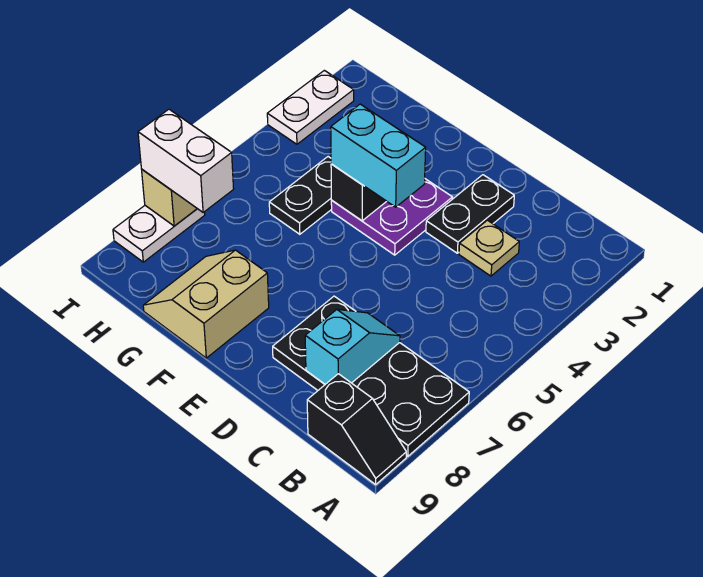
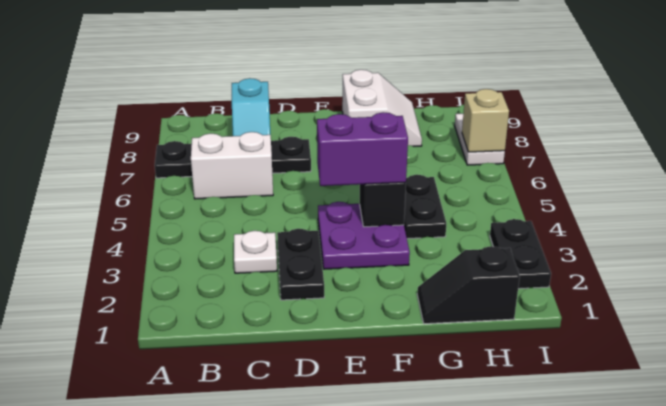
black plate A7:D8 level 1 -> black plate A7:D7 level 1
black slope A9:B9 level 1 top B -> black slope G1:H1 level 1 top H
tan plate C3 level 1 -> white plate C3 level 1
cyan brick E4:F4 level 3 -> purple brick E4:F4 level 3
tan slope F8:G9 level 1 top F -> white slope F8:G9 level 1 top F
white brick H7:I7 level 3 -> white brick B6:C6 level 1
white plate I2:I3 level 1 -> black plate I2:I3 level 1

